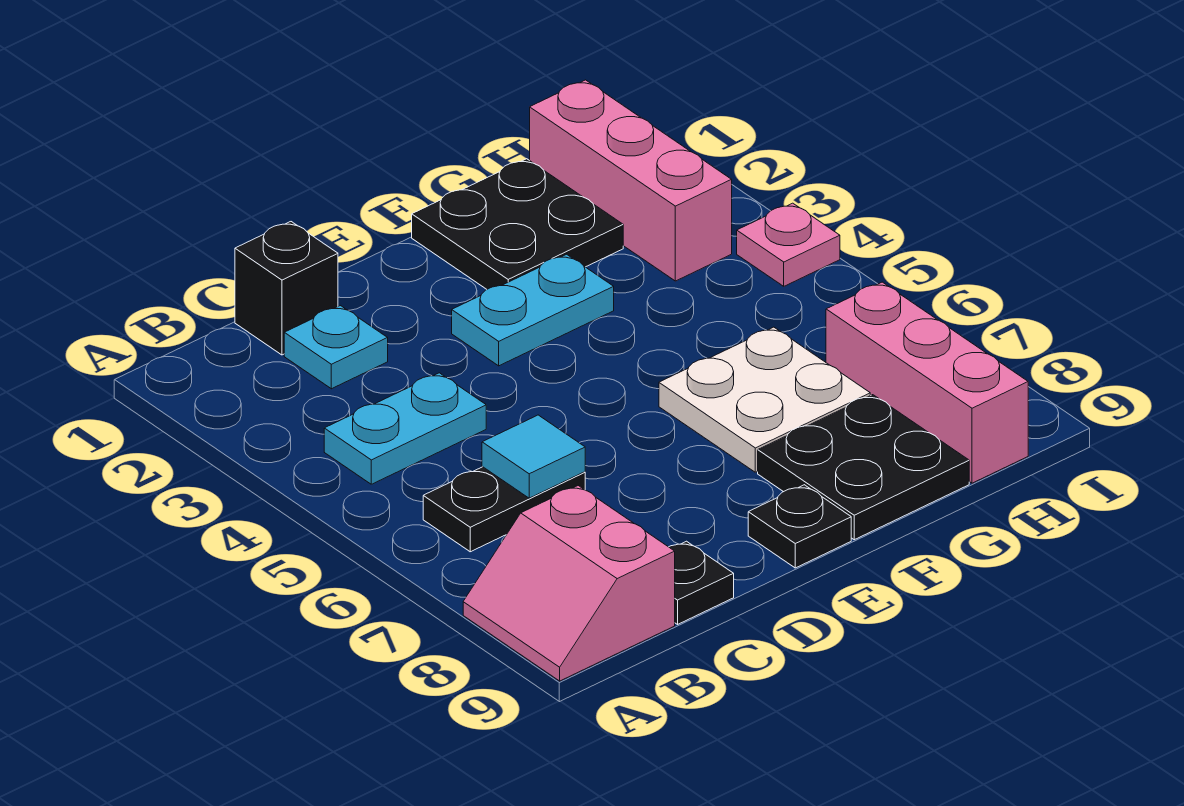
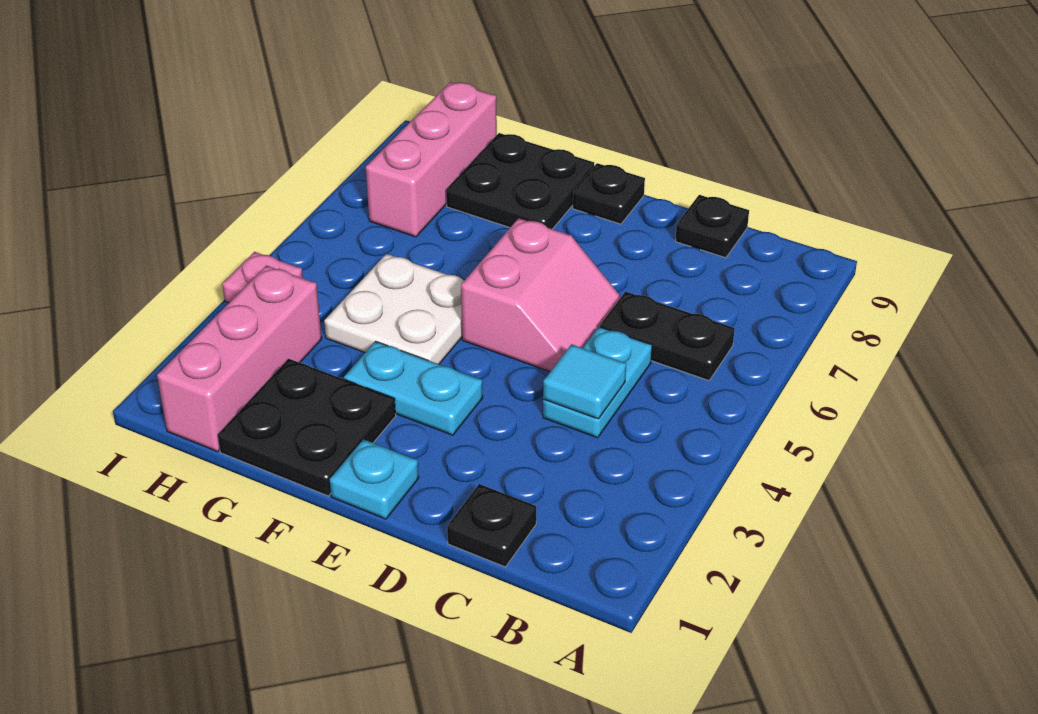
pink slope A8:B9 level 1 top B -> pink slope D5:E6 level 1 top E
cyan plate B4:C4 level 1 -> cyan plate C4:C5 level 1
black brick C1 level 1 -> black plate C1 level 1
cyan plate C2 level 1 -> cyan plate E1 level 1
cyan tile C6 level 2 -> cyan tile C4 level 2
white plate F6:G7 level 1 -> white plate F4:G5 level 1

